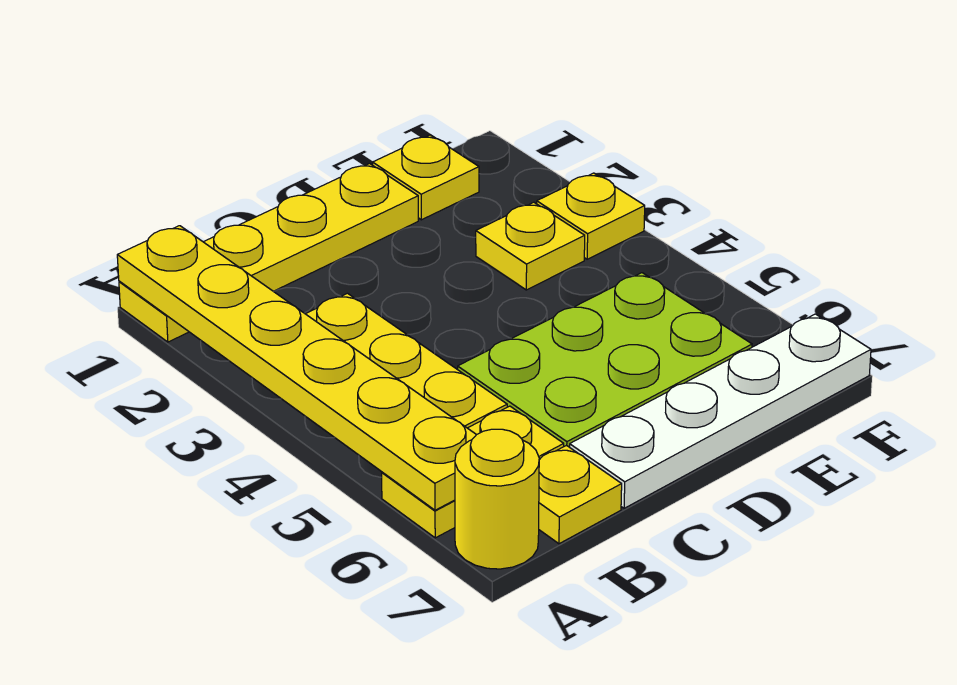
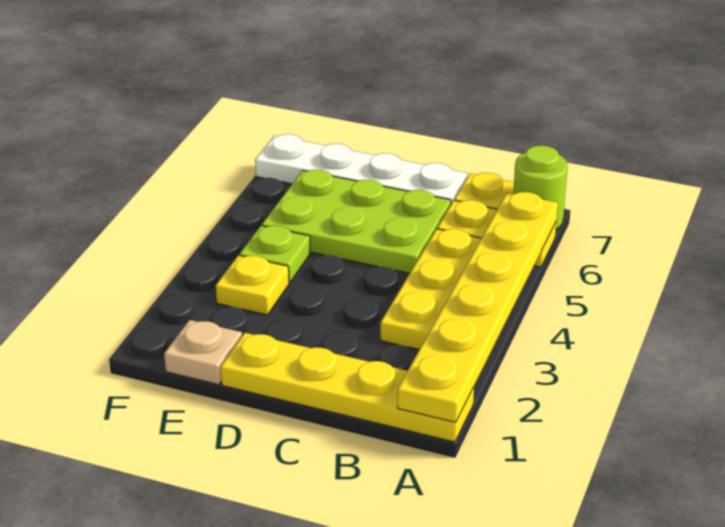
yellow round brick A7 level 1 -> lime round brick A7 level 1
yellow plate E1 level 1 -> tan plate E1 level 1
none -> lime plate E4 level 1
yellow plate F3 level 1 -> none

